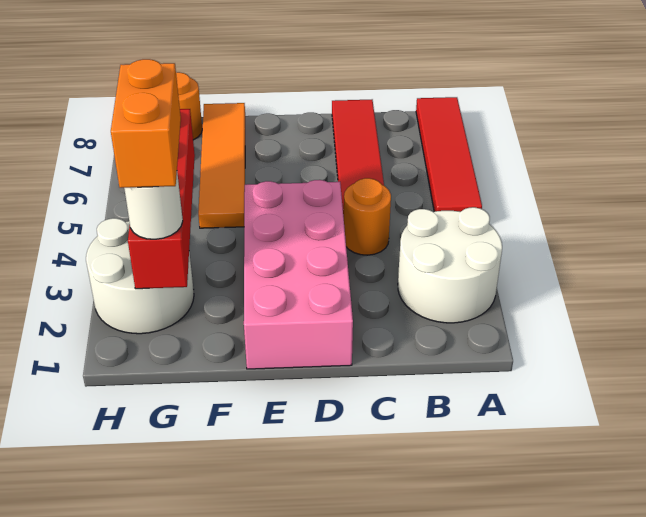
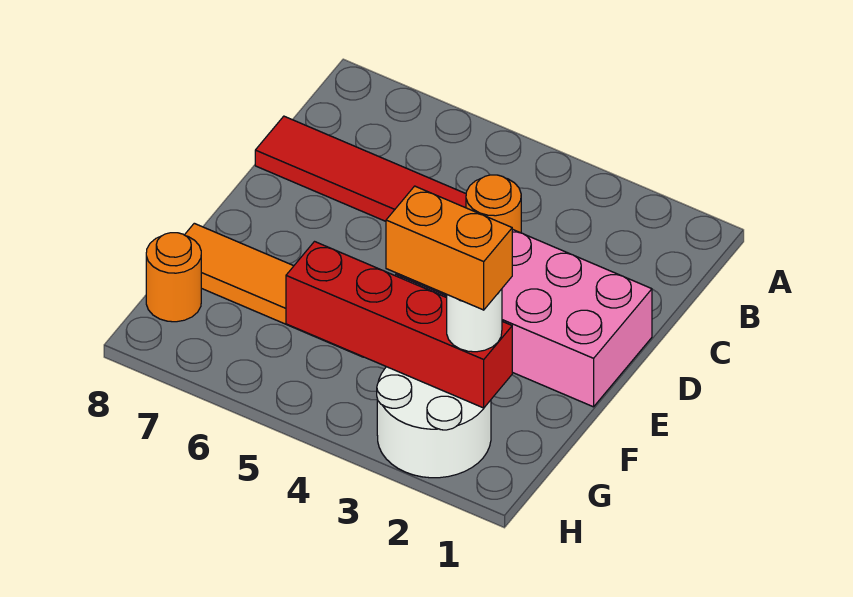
white round brick A2:B3 level 1 -> none
red tile A5:A8 level 1 -> none

